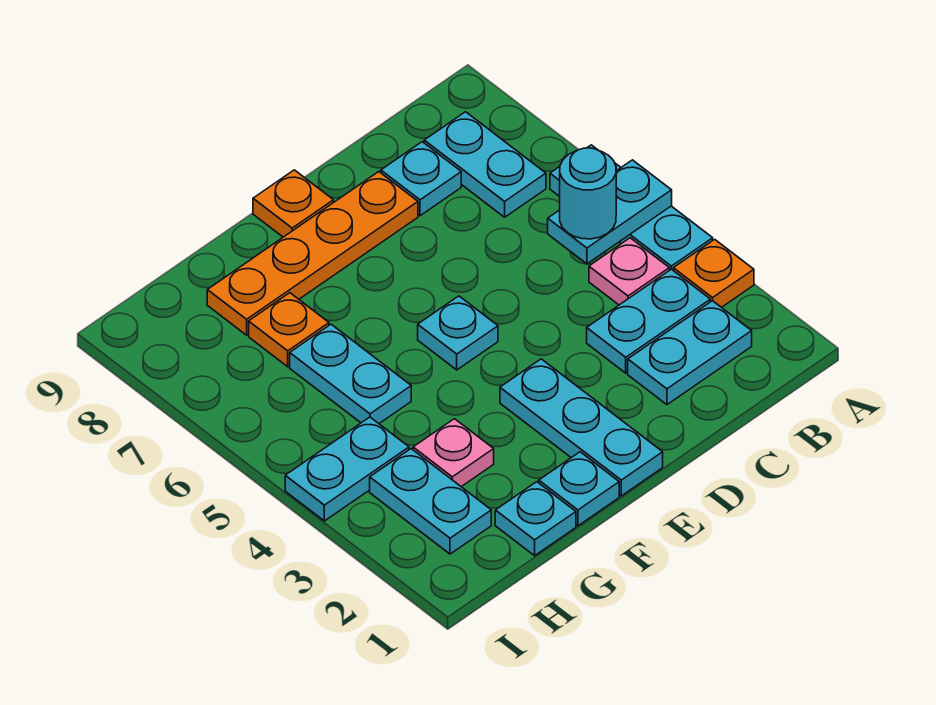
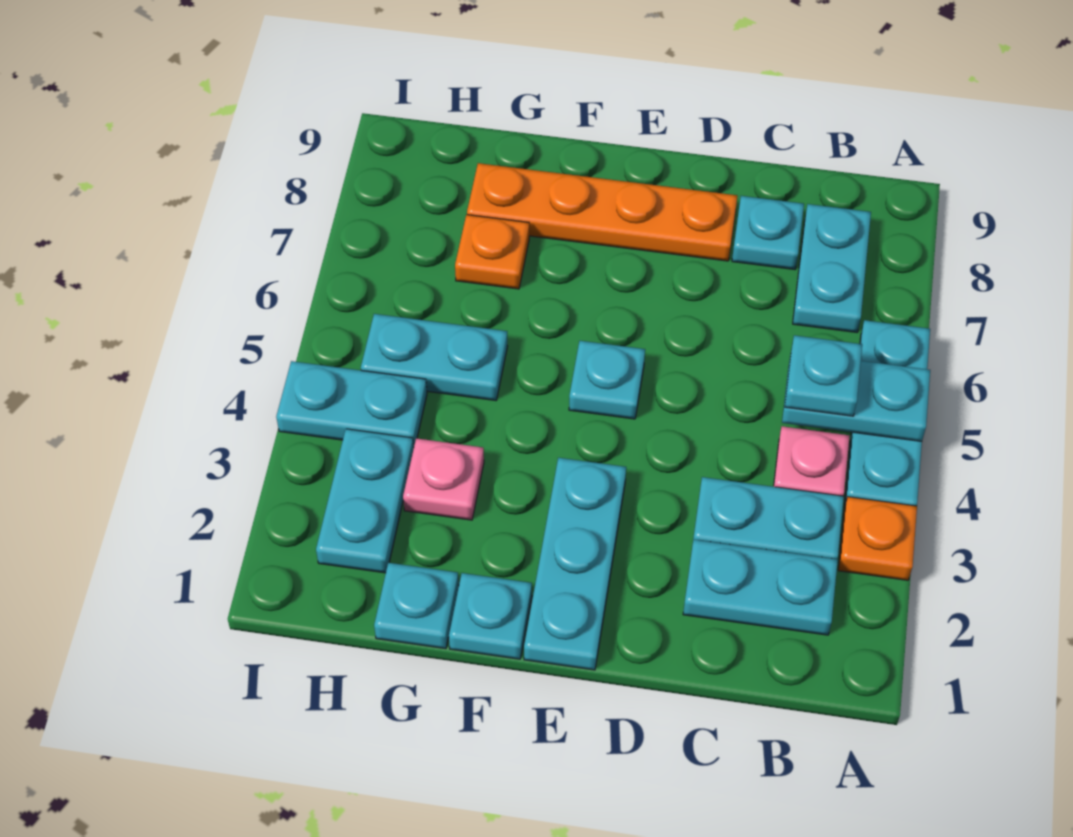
cyan round brick B5 level 3 -> cyan plate B5 level 3
orange plate E9 level 1 -> none
cyan plate G5:G6 level 1 -> cyan plate G5:H5 level 1

